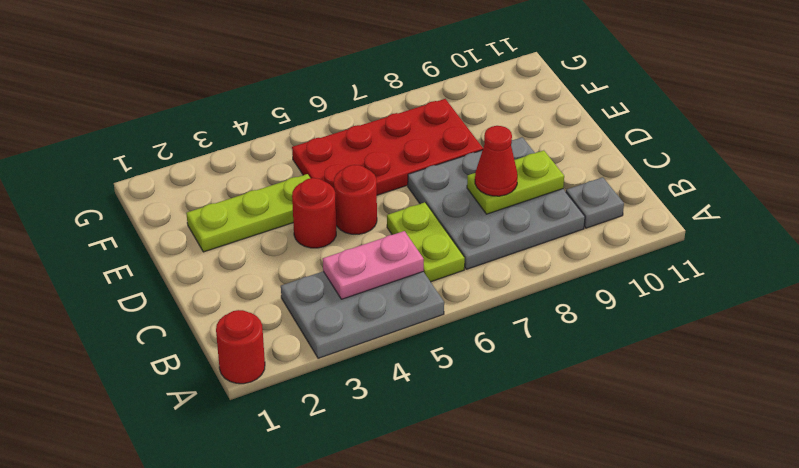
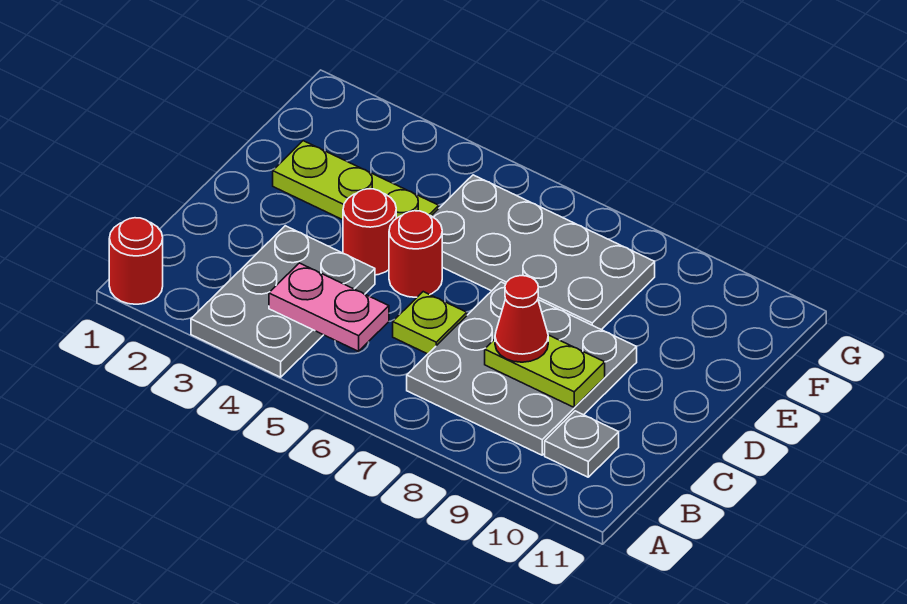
grey plate A3:B5 level 1 -> grey plate A3:C4 level 1
lime plate B6:C6 level 1 -> lime plate C6 level 1
red plate E5:F8 level 1 -> grey plate E5:F8 level 1

